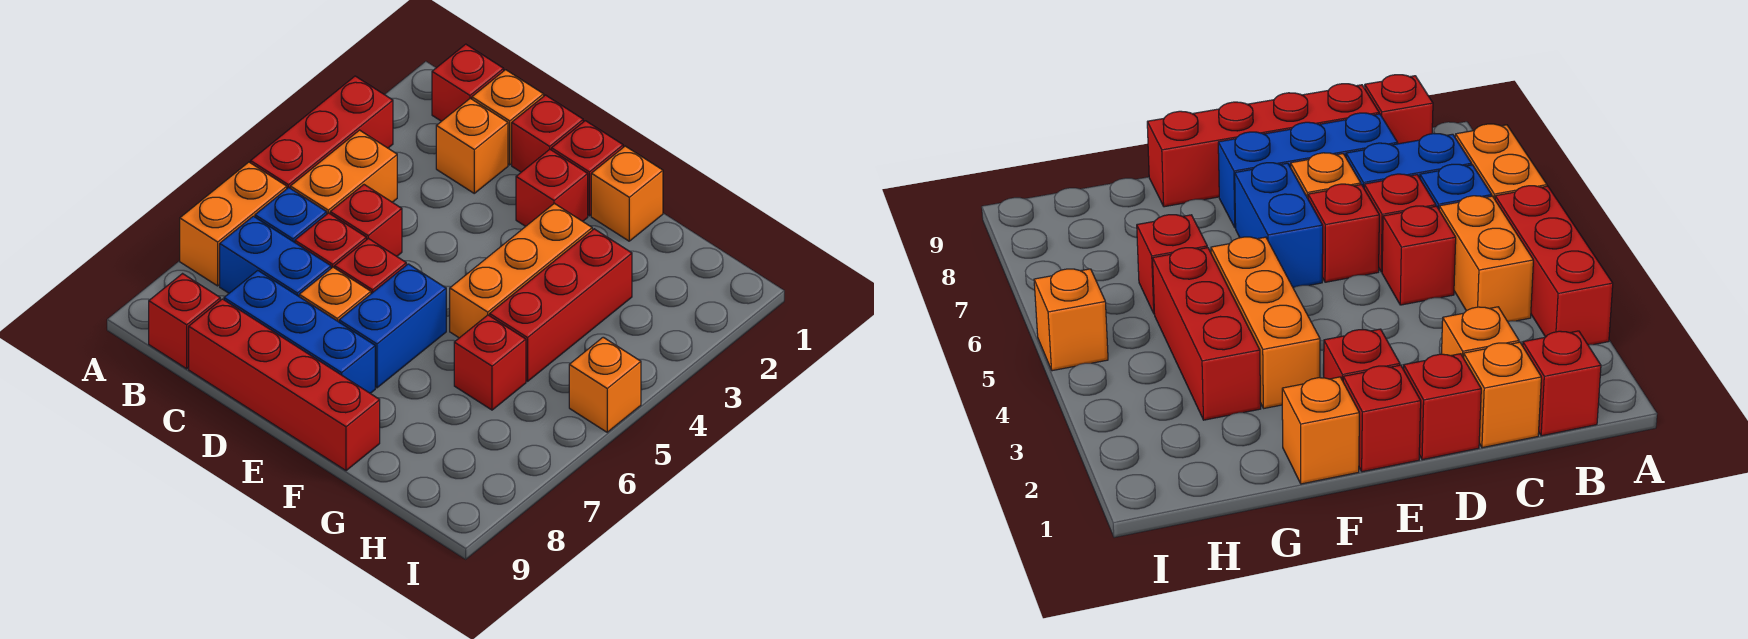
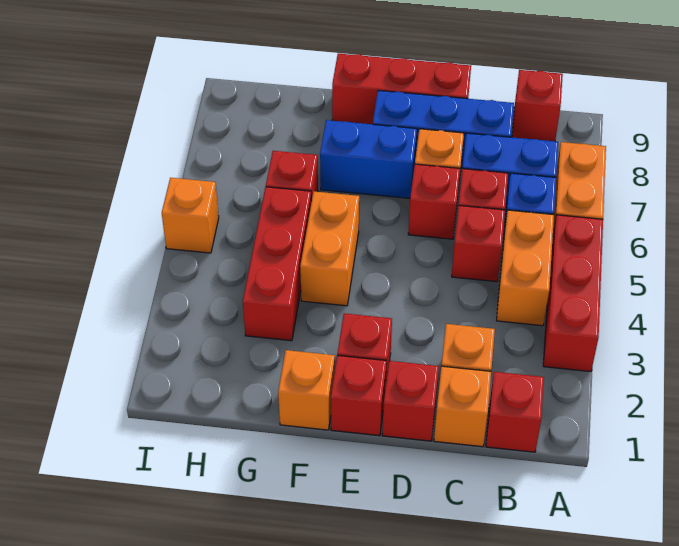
red brick C9:F9 level 1 -> red brick D9:F9 level 1
blue brick E6:E7 level 1 -> blue brick E7:F7 level 1
orange brick F3:F5 level 1 -> orange brick F4:F5 level 1

